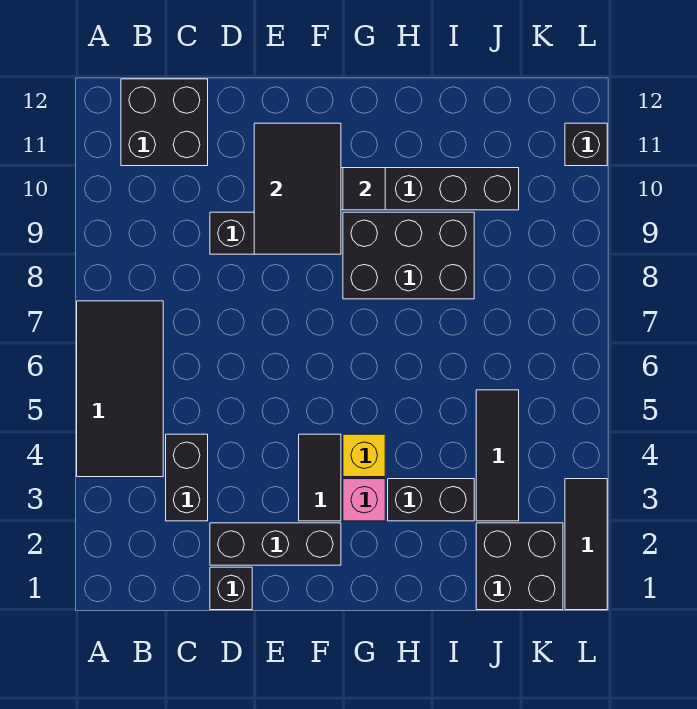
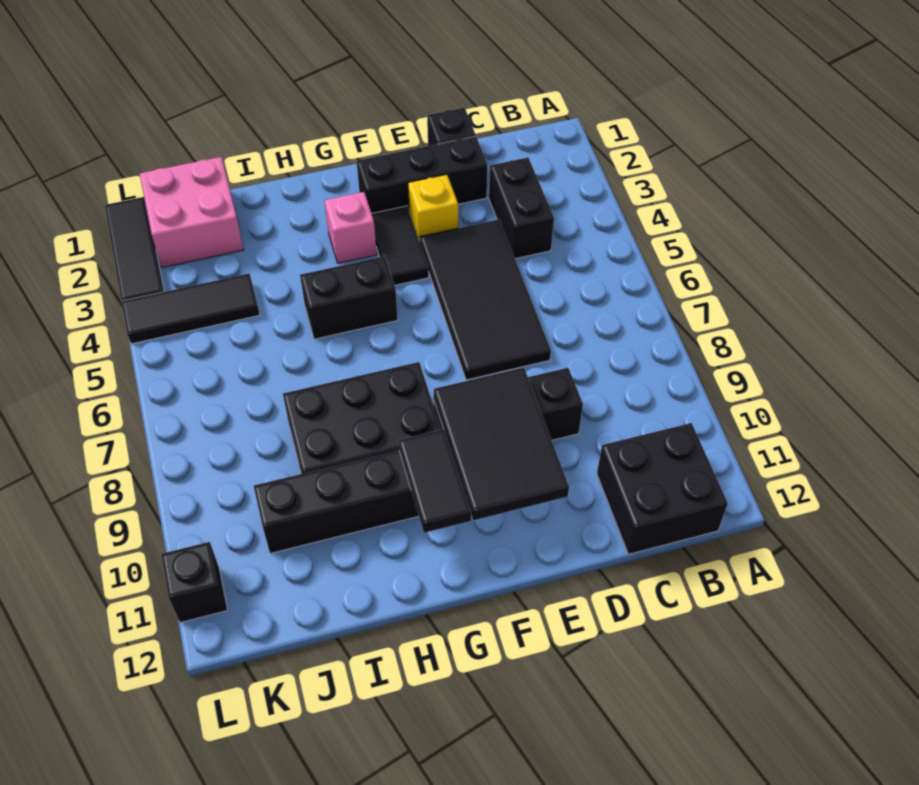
black tile A4:B7 level 1 -> black tile D4:E7 level 1
yellow brick G4 level 1 -> yellow brick E3 level 1
black tile G10 level 2 -> black tile G10:G11 level 2
black brick H3:I3 level 1 -> black brick G5:H5 level 1
black brick J1:K2 level 1 -> pink brick J1:K2 level 1
black tile J3:J5 level 1 -> black tile J4:L4 level 1

